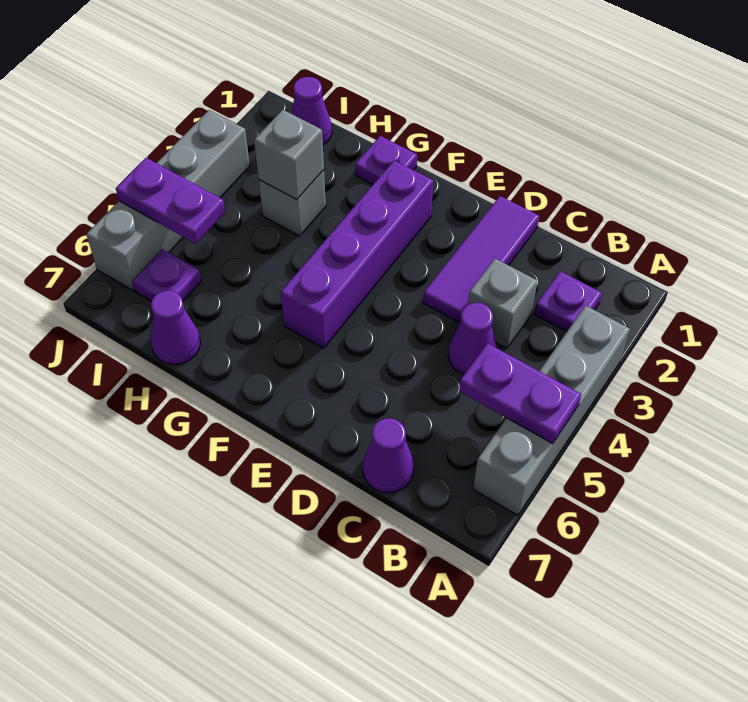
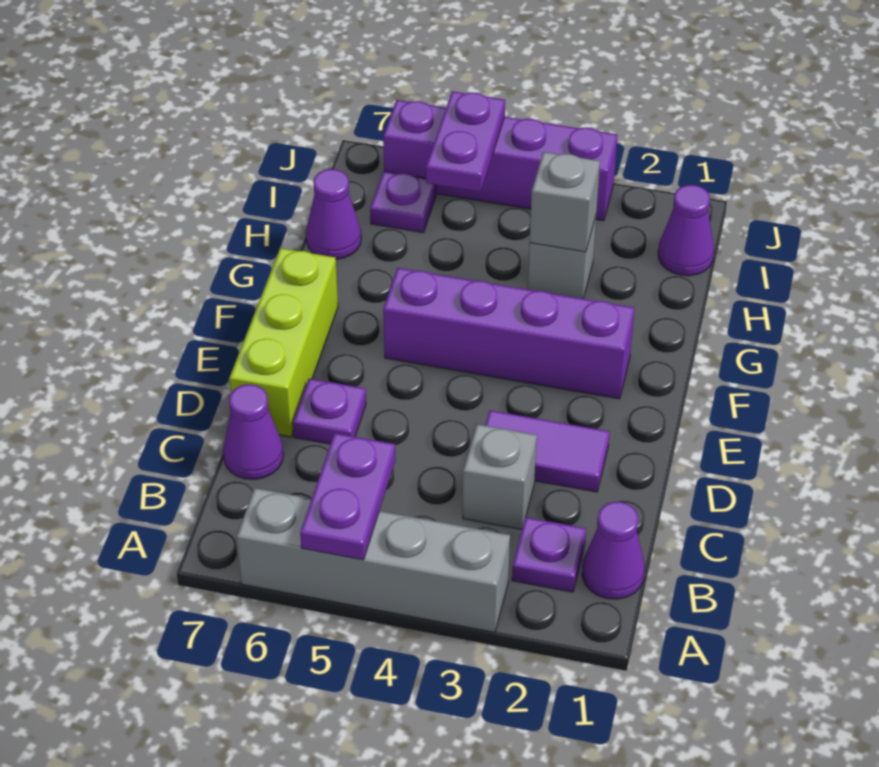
purple cone C4 level 1 -> purple cone B1 level 1
purple tile D1:D3 level 1 -> purple tile D2:D3 level 1
none -> lime brick D7:F7 level 1
purple plate G1 level 1 -> purple plate D6 level 1
grey brick J3:J6 level 1 -> purple brick J3:J6 level 1

